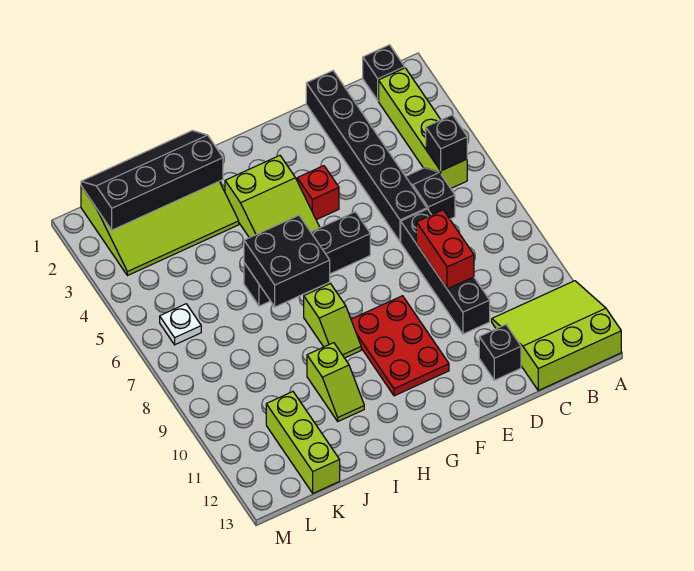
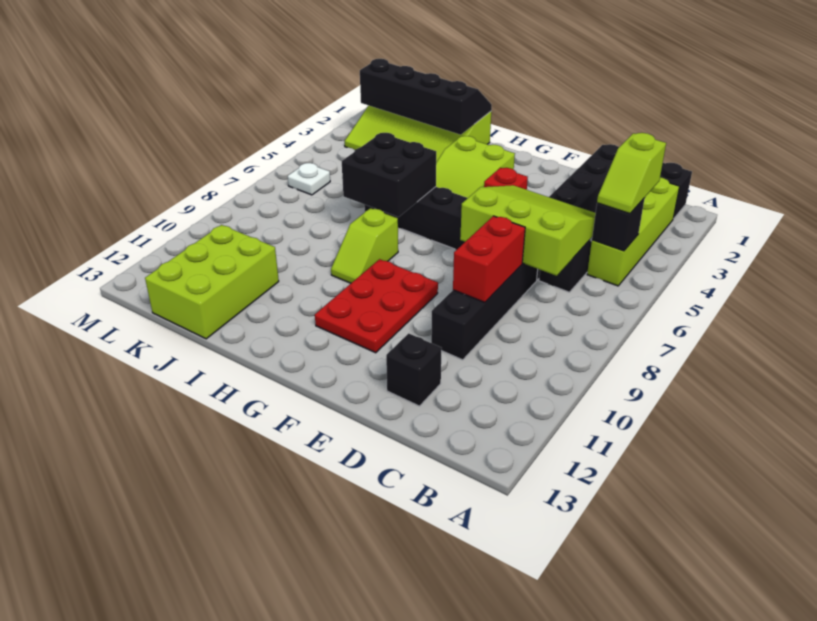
lime slope A11:C13 level 1 top 13 -> lime slope C5:E7 level 2 top 7
lime slope I10:I11 level 1 top 10 -> lime slope B4:B5 level 3 top 4
lime brick K11:K13 level 1 -> lime brick J11:K13 level 1

